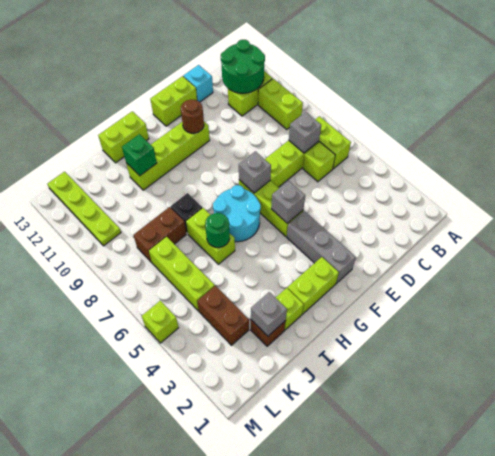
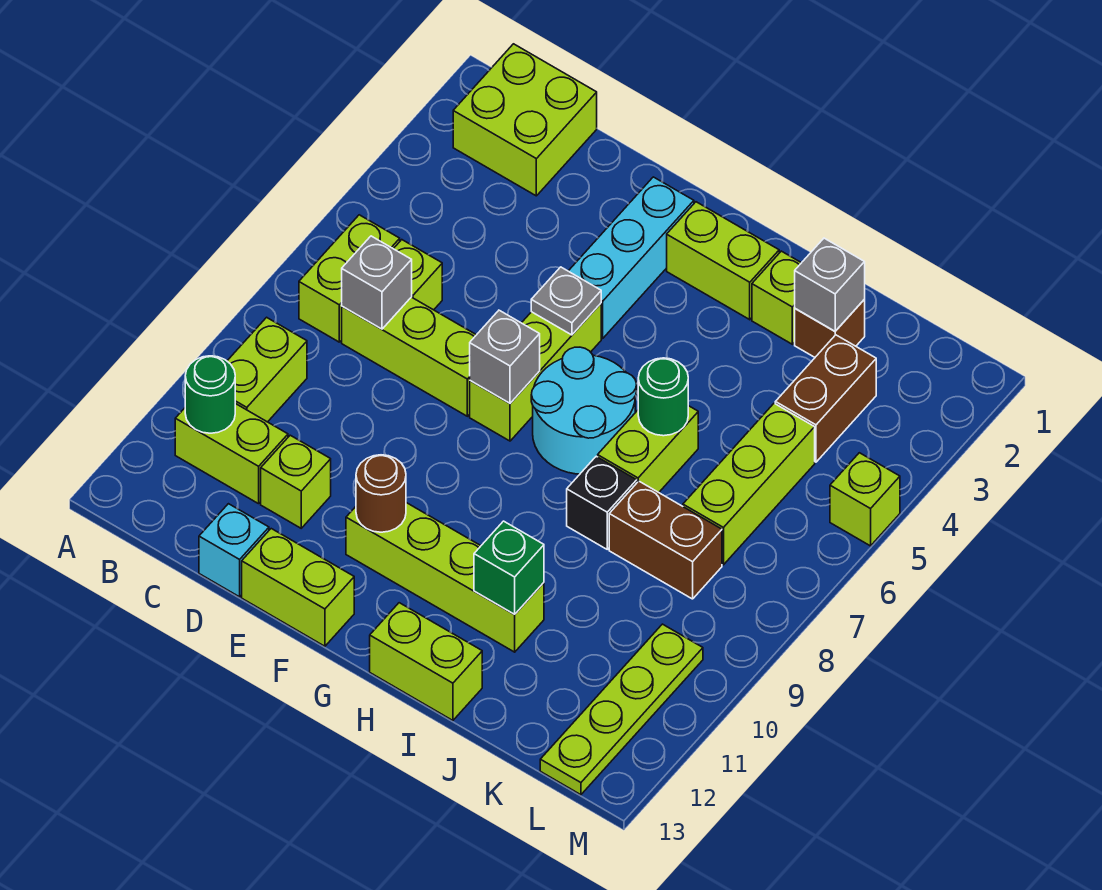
none -> lime brick B1:C2 level 1
green round brick B11:C12 level 2 -> green round brick B11 level 2
none -> lime brick D11 level 1
grey brick F2:F4 level 1 -> cyan brick F2:F4 level 1
grey brick F5 level 2 -> grey plate F5 level 2

